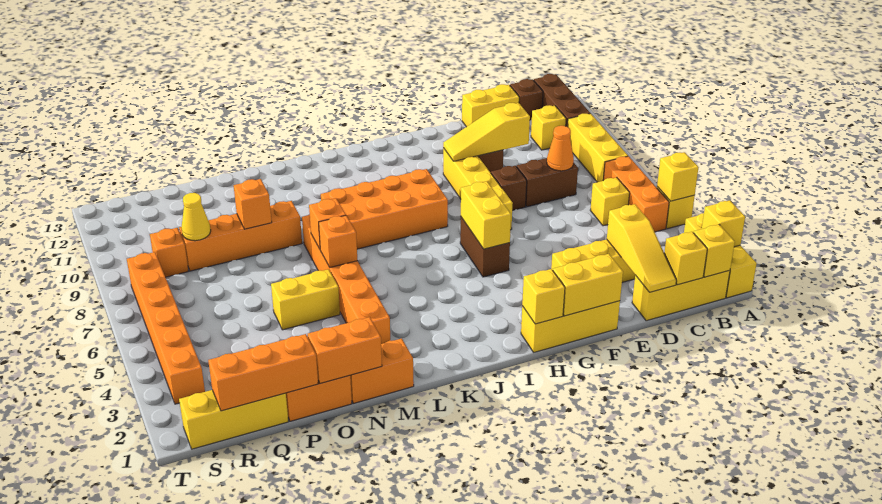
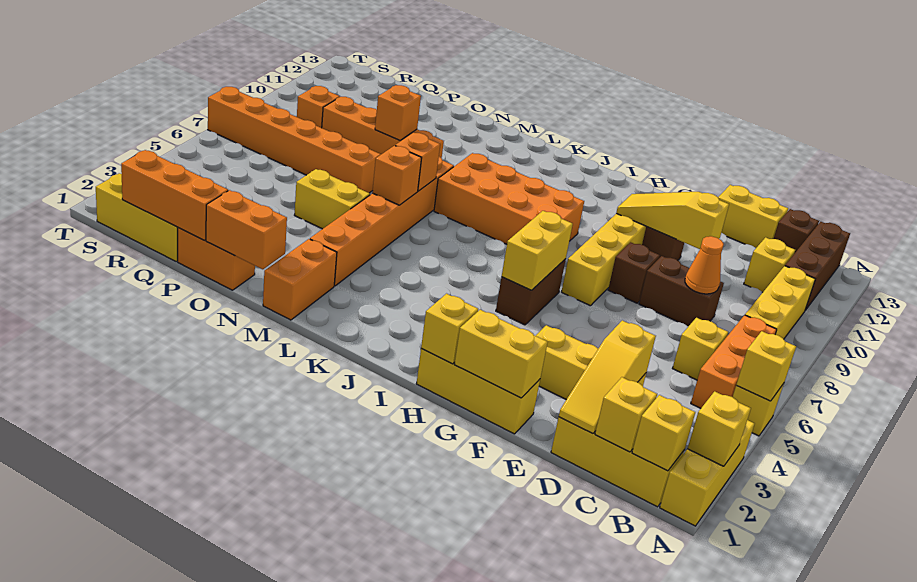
orange brick M1:N1 level 1 -> orange brick M1:M2 level 1
yellow cone Q9 level 2 -> none
orange brick S3:S8 level 1 -> orange brick O7:T7 level 1

